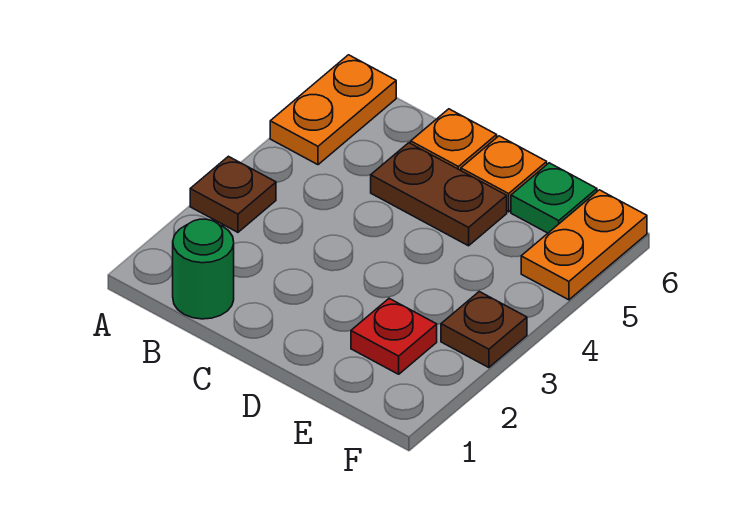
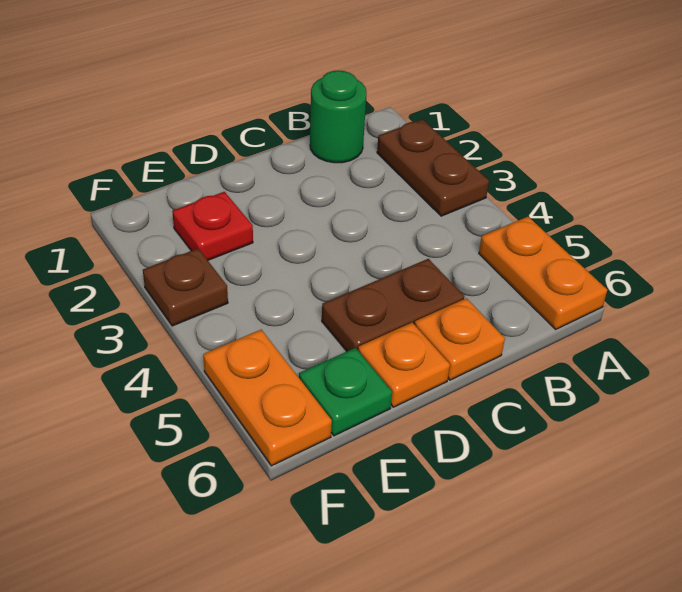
brown plate A3 level 1 -> brown plate A2:A3 level 1

